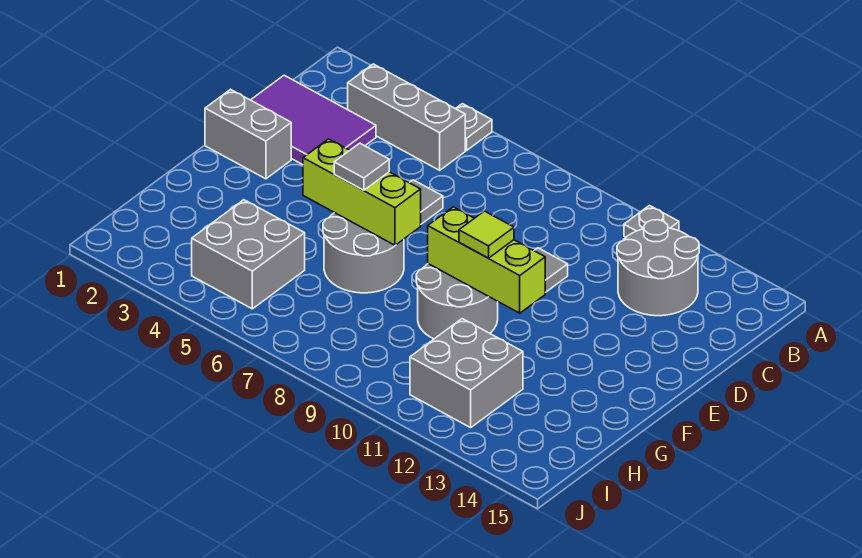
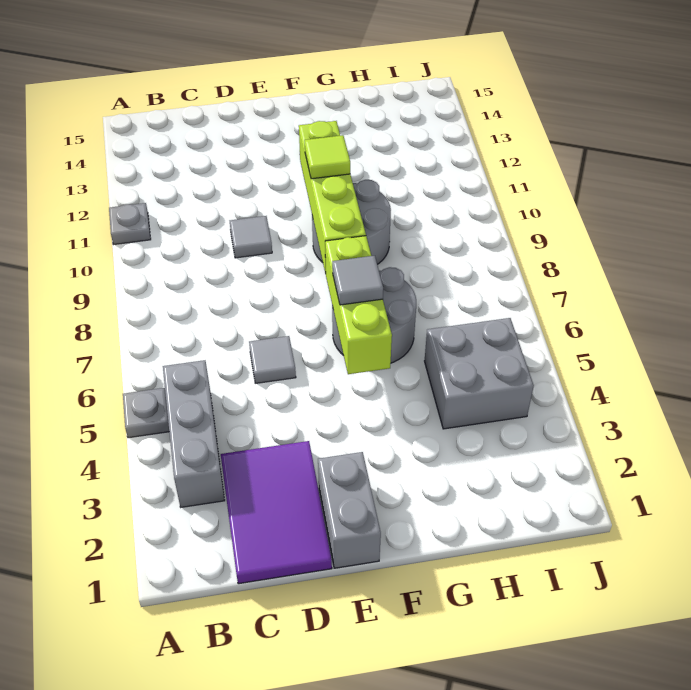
grey round brick B12:C13 level 1 -> none
lime brick F9:F11 level 2 -> lime brick F8:F11 level 2
grey brick H11:I12 level 1 -> none

